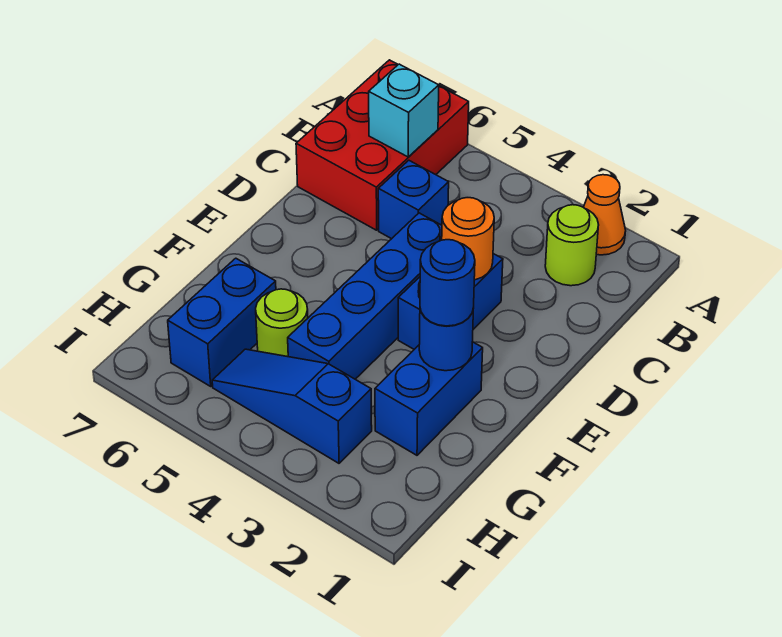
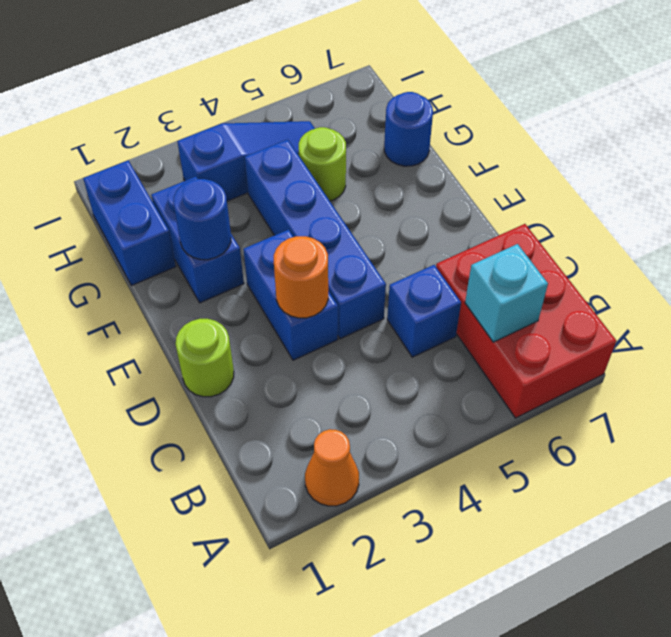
lime round brick B2 level 1 -> lime round brick D1 level 1
blue round brick F2 level 3 -> blue round brick G7 level 1
blue brick G6:H6 level 1 -> blue brick G1:H1 level 1

